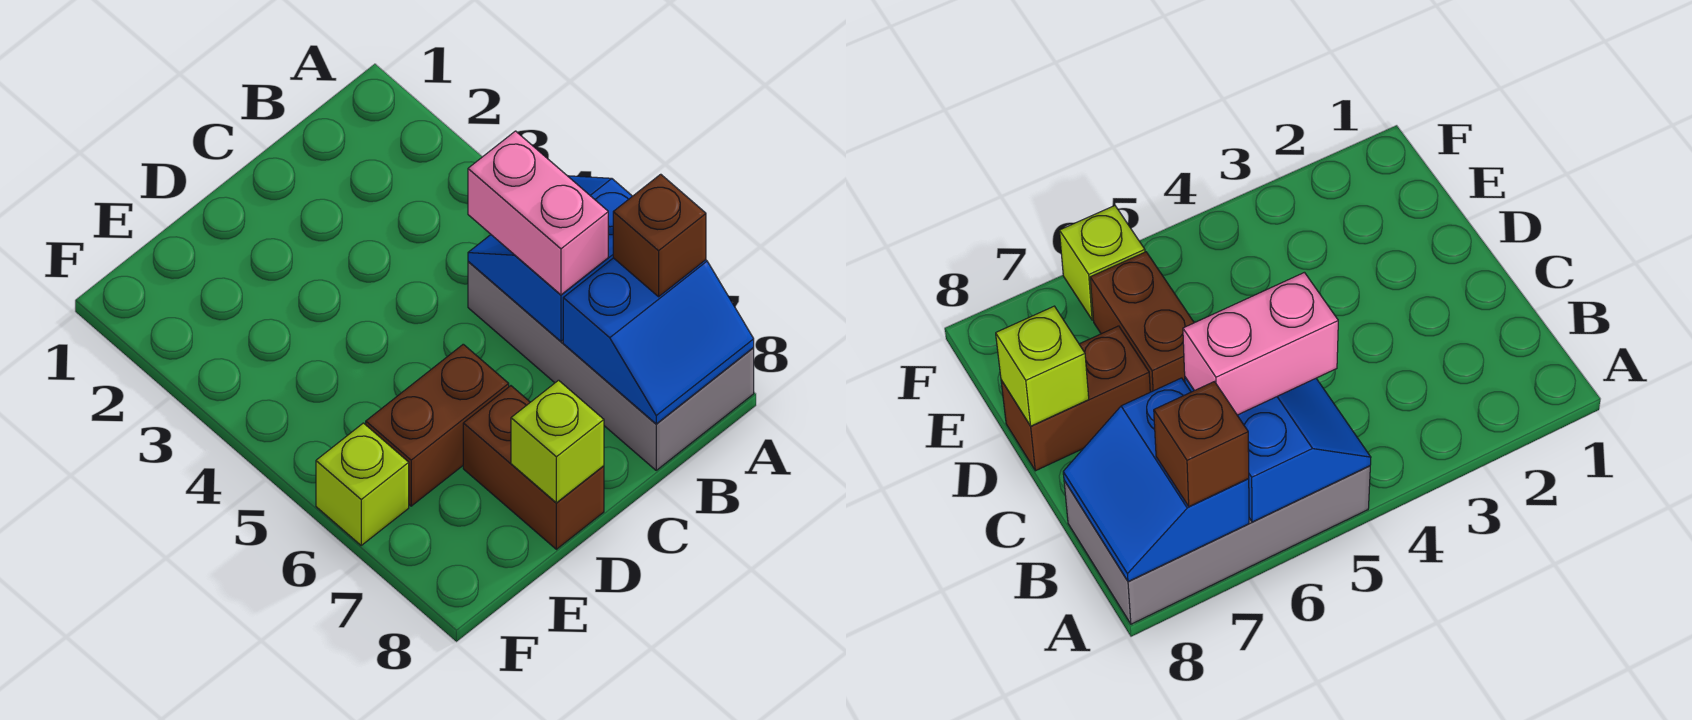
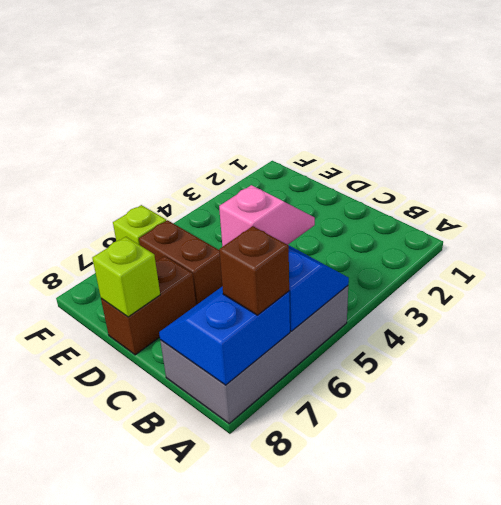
blue slope A7:B8 level 2 top 7 -> blue slope A7:B8 level 2 top A
pink brick B5:B6 level 3 -> pink slope B5:B6 level 3 top 6

